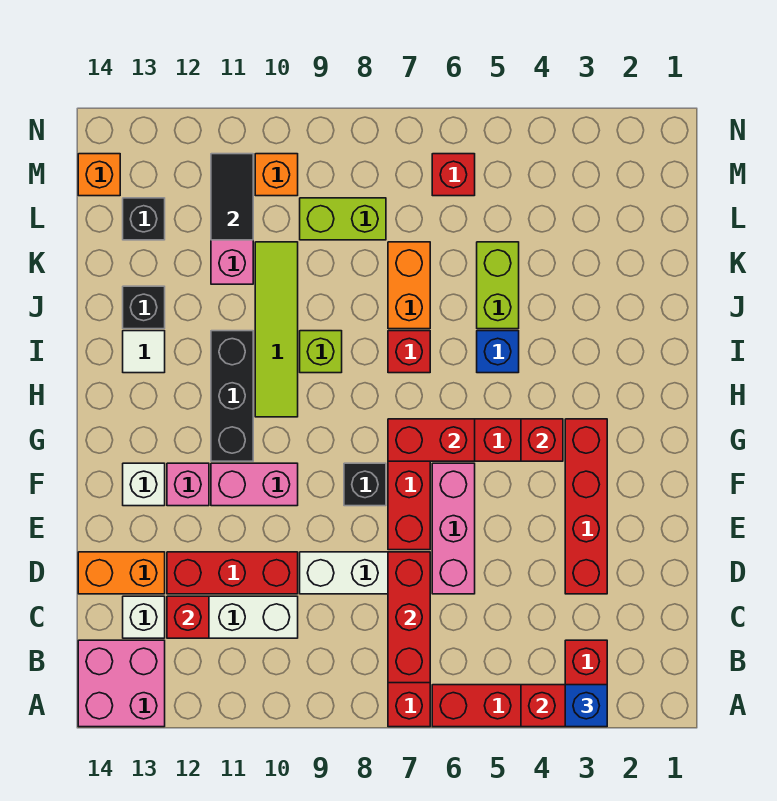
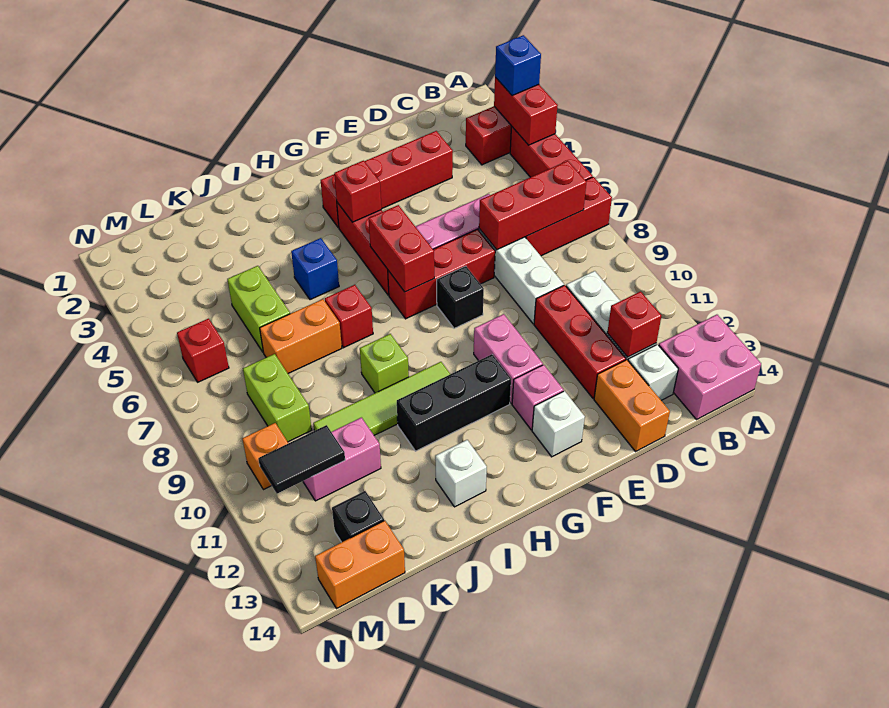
white tile I13 level 1 -> white brick I13 level 1
lime brick J5:K5 level 1 -> lime brick K5:K6 level 1
black brick J13 level 1 -> none
orange brick M14 level 1 -> orange brick L14:M14 level 1

